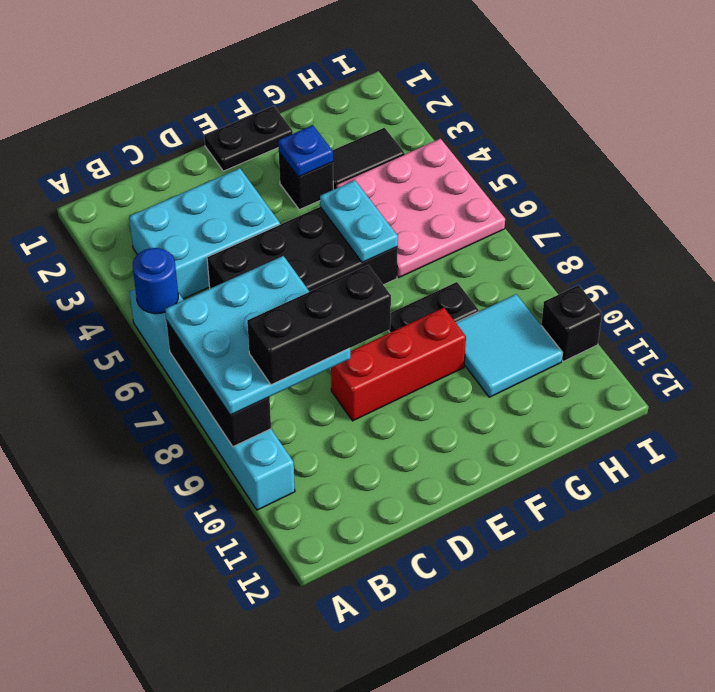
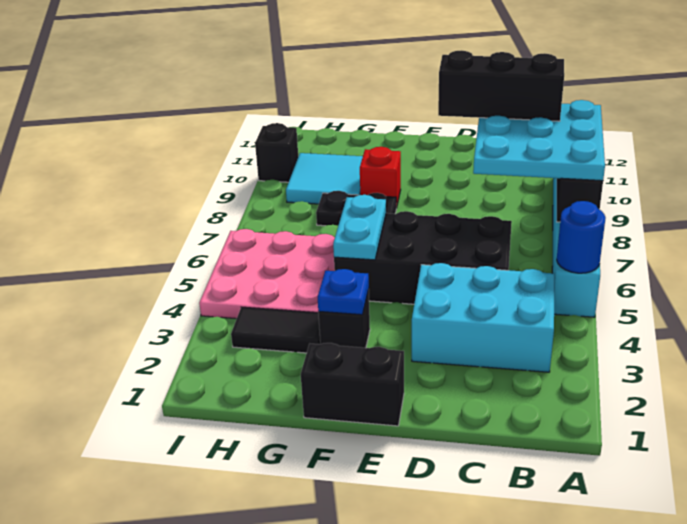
red brick D9:F9 level 1 -> red brick F9 level 1
black plate E1:F1 level 1 -> black brick E1:F1 level 1

